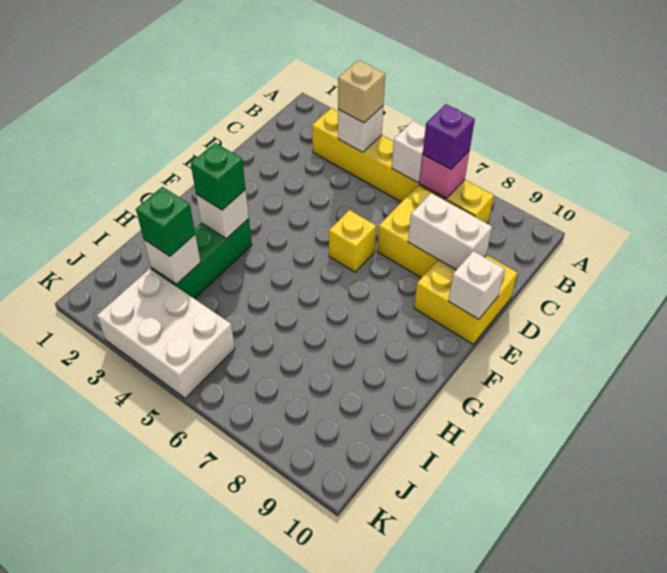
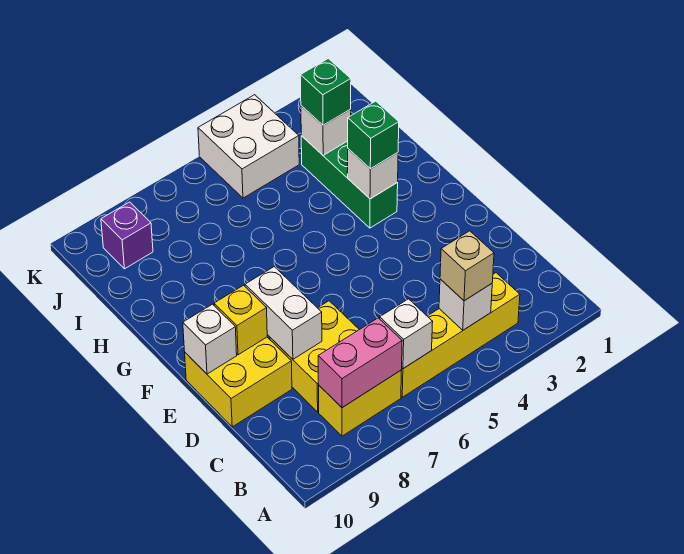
pink brick B7 level 2 -> pink brick B7:B8 level 2
purple brick B7 level 3 -> purple brick J9 level 1
white brick D8:D9 level 2 -> white brick D8:E8 level 2
yellow brick E6 level 1 -> yellow brick E9 level 2
white brick J3:K5 level 1 -> white brick J4:K5 level 1

